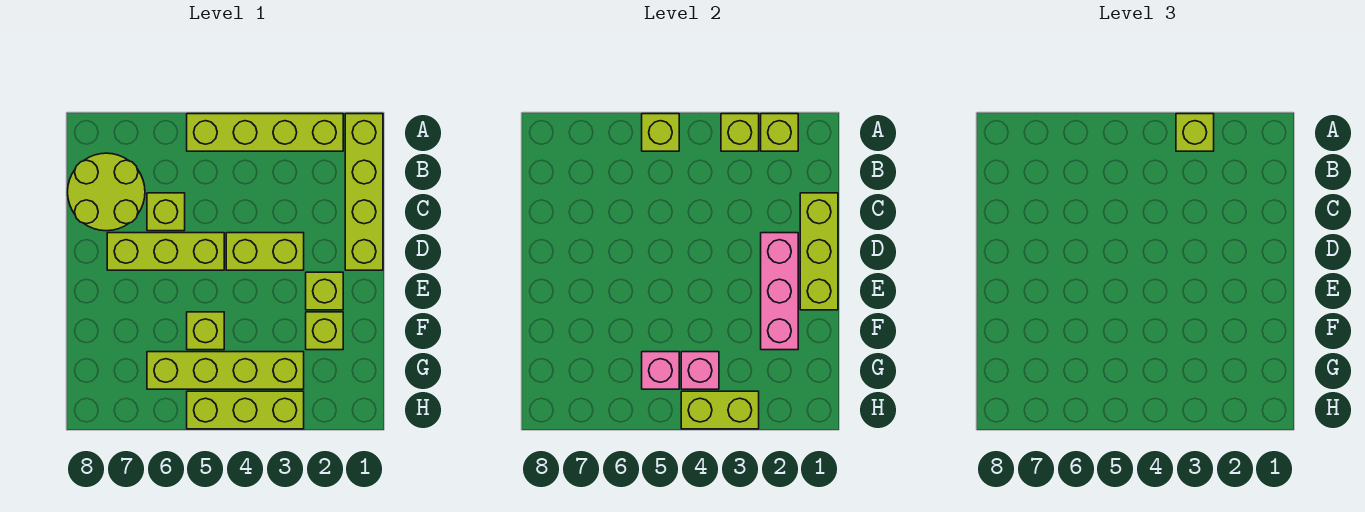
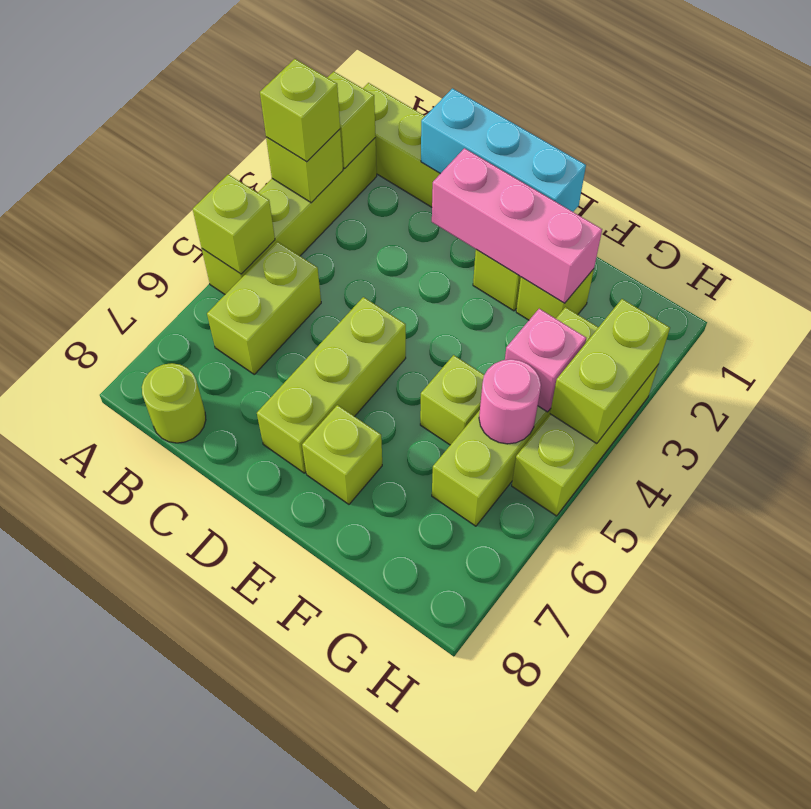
lime round brick B7:C8 level 1 -> lime round brick B8 level 1
lime brick C1:E1 level 2 -> cyan brick C1:E1 level 2
lime brick C6 level 1 -> lime brick E7 level 1
lime brick D3:D4 level 1 -> lime brick B5:B6 level 1
pink brick G5 level 2 -> pink round brick G5 level 2

